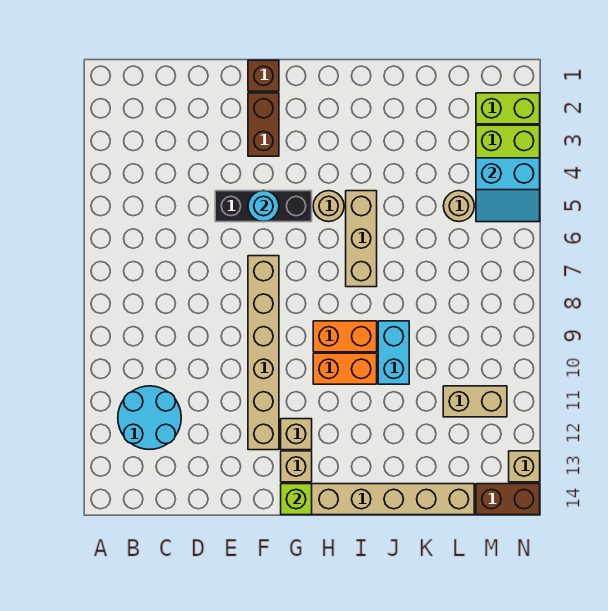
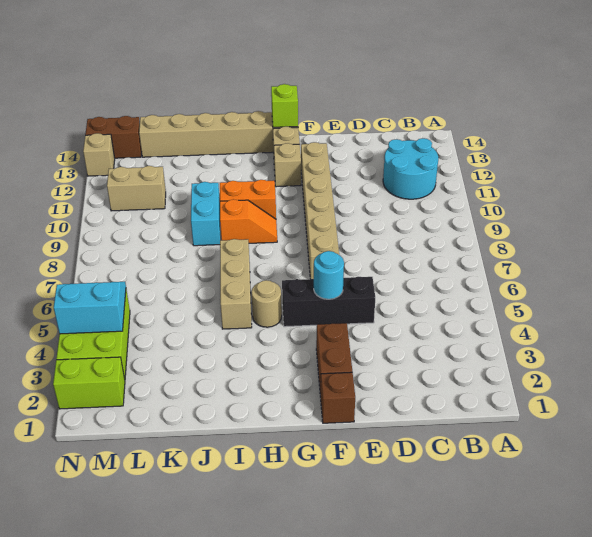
orange brick H9:I9 level 1 -> orange slope H9:I9 level 1 top I
tan round brick L5 level 1 -> none

